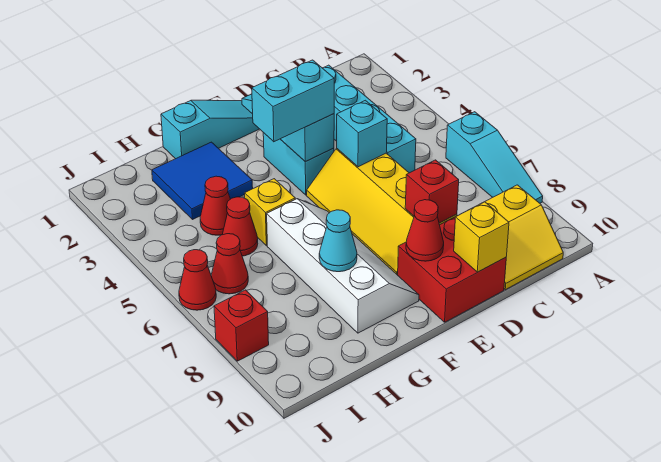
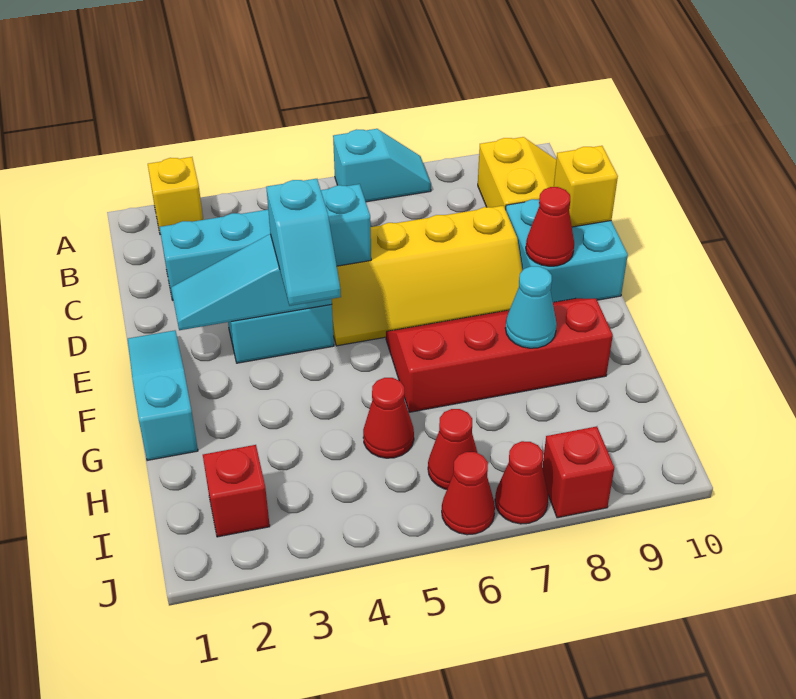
cyan slope A6:A8 level 1 top 6 -> cyan slope A6:A7 level 1 top 6
red brick D8 level 2 -> red brick I2 level 1
red brick D9:E10 level 1 -> cyan brick D9:E10 level 1
cyan brick E4:F4 level 3 -> cyan slope E4:F4 level 3 top E
white slope F6:G9 level 1 top G -> red slope F6:G9 level 1 top G
blue tile G2:H3 level 1 -> none
yellow brick G5 level 1 -> yellow brick A2 level 1
red cone H4 level 1 -> red cone J7 level 1

